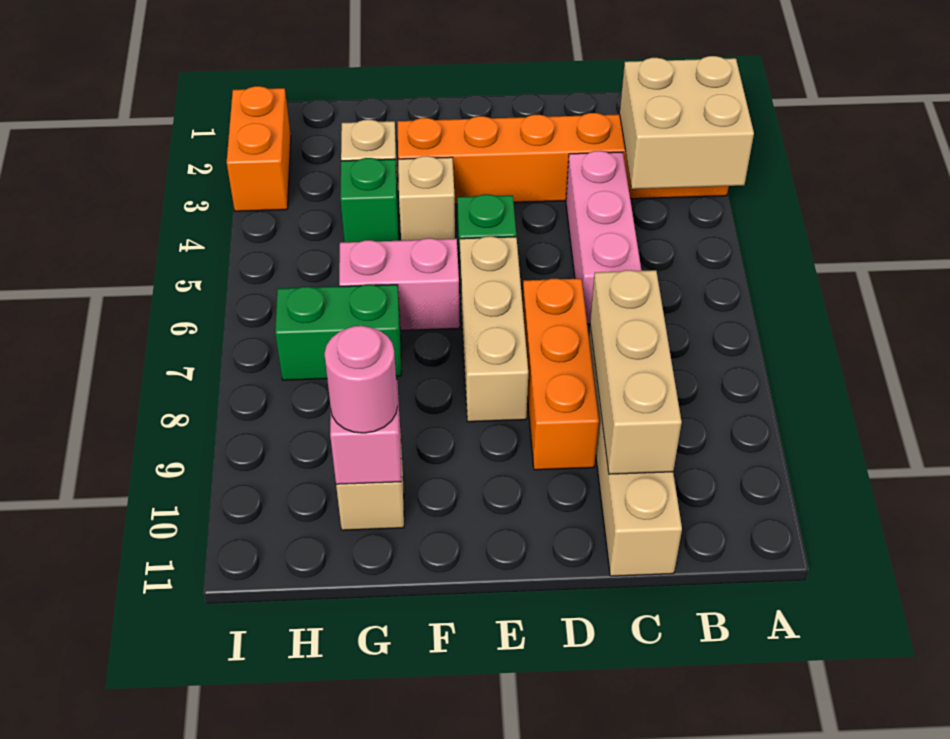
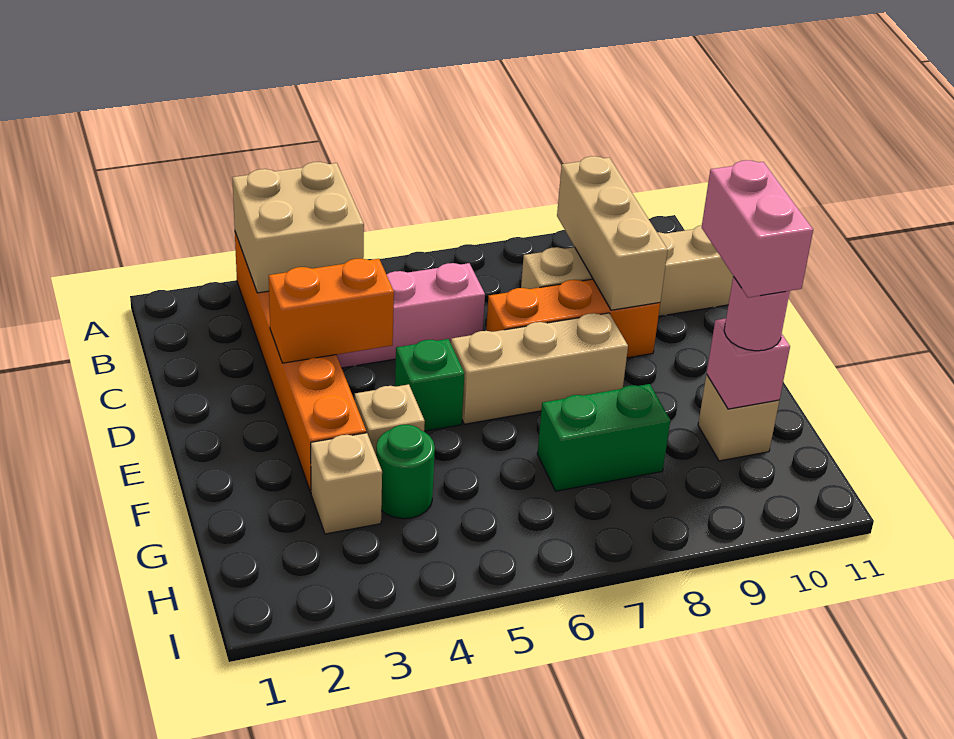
tan brick C8:C10 level 2 -> tan brick B9:D9 level 2
pink brick F6:G6 level 1 -> pink brick F10:G10 level 4
green brick G4 level 1 -> green round brick G4 level 1
green brick G7:H7 level 1 -> green brick G7:G8 level 1
orange brick I2:I3 level 1 -> orange brick D3:D4 level 2

